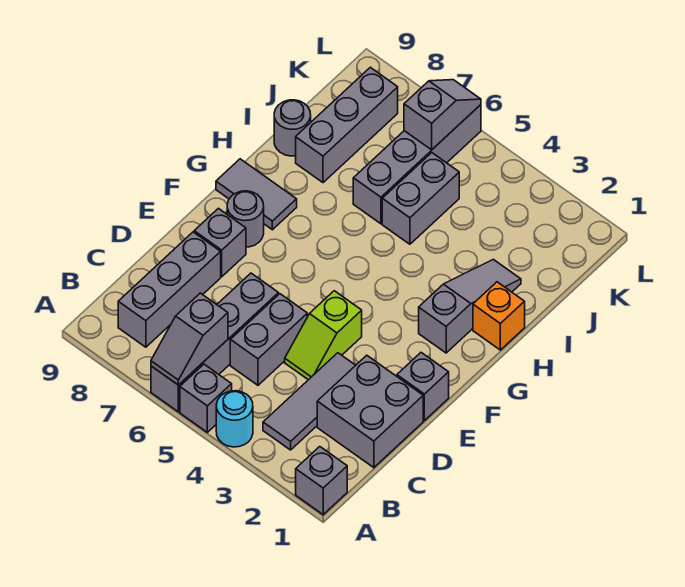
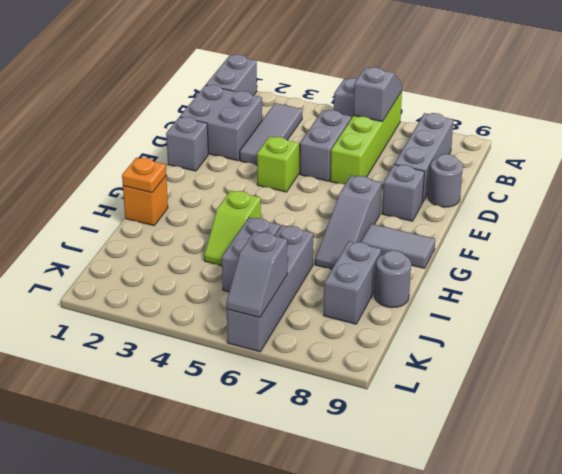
grey brick A1 level 1 -> grey brick A1:B1 level 1
cyan round brick A4 level 1 -> none
grey brick A6:D6 level 1 -> lime brick A6:D6 level 1
grey round brick F8 level 1 -> grey round brick D9 level 1
grey slope G2:I2 level 1 top G -> grey slope F7:H7 level 1 top F
none -> orange plate H1 level 2
none -> lime slope H4:I4 level 1 top H
grey brick I8:K8 level 1 -> grey brick I8:J8 level 1

